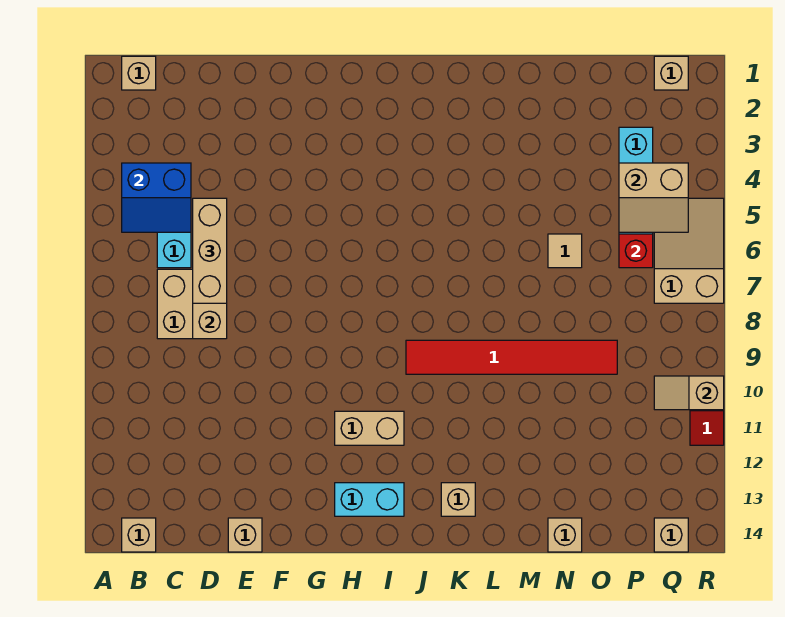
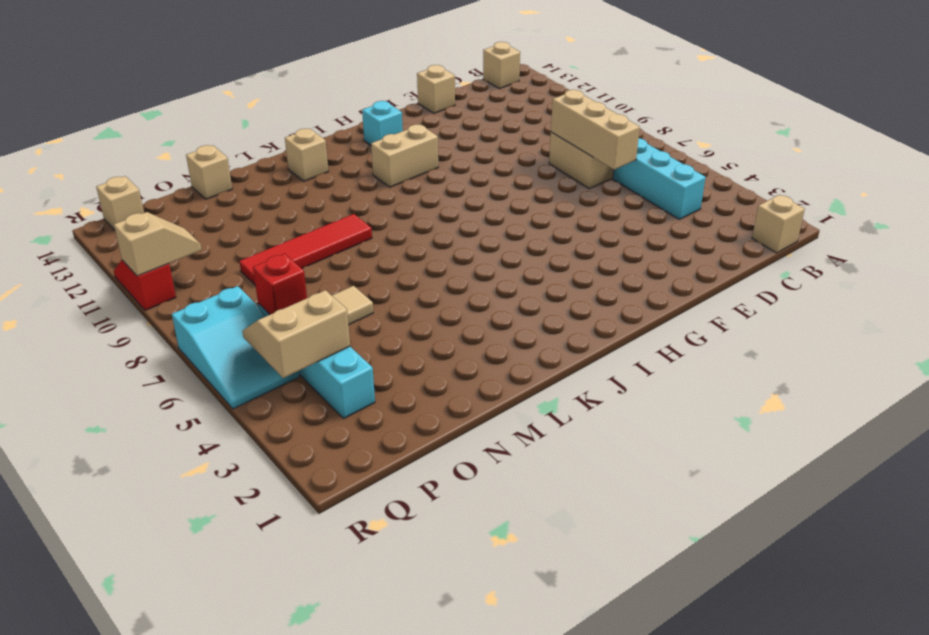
blue slope B4:C5 level 2 top 4 -> none
tan brick D5:D7 level 3 -> none
cyan brick H13:I13 level 1 -> cyan brick H13 level 1
red tile J9:O9 level 1 -> red tile L9:O9 level 1
tan brick Q1 level 1 -> none
tan slope Q5:R7 level 1 top 7 -> cyan slope Q5:R7 level 1 top 7

